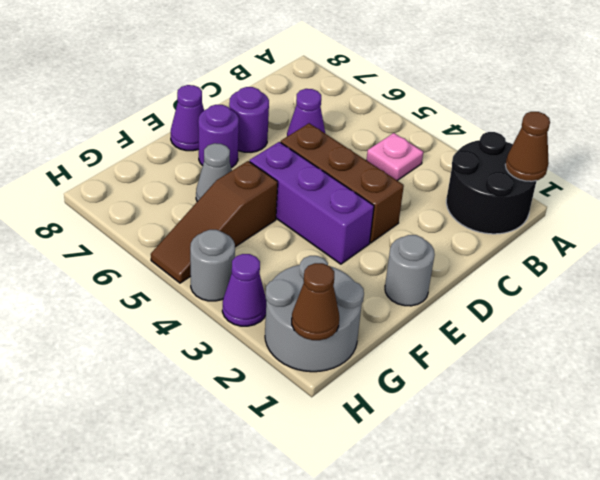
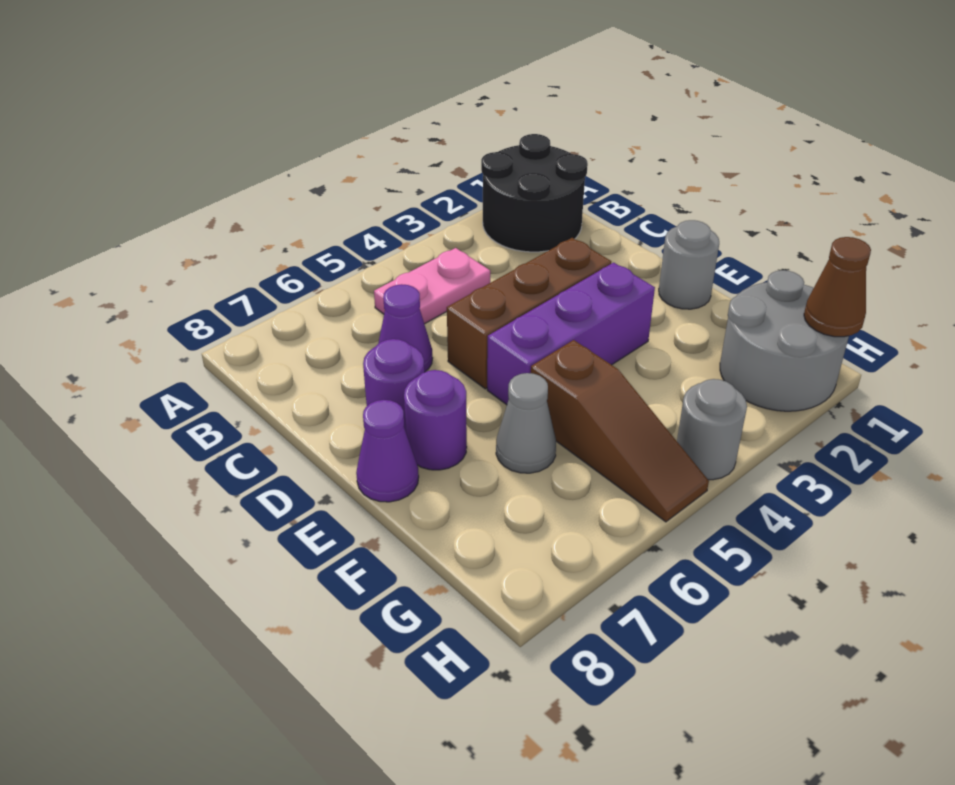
brown cone A1 level 2 -> none
pink plate B4 level 1 -> pink plate B4:B5 level 1
purple cone H3 level 1 -> none

